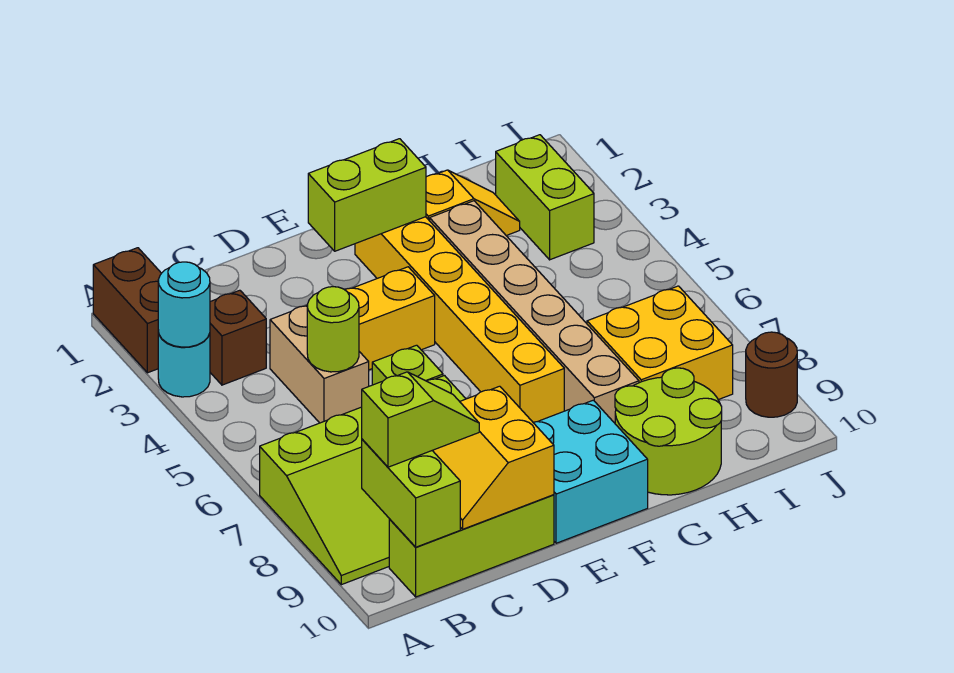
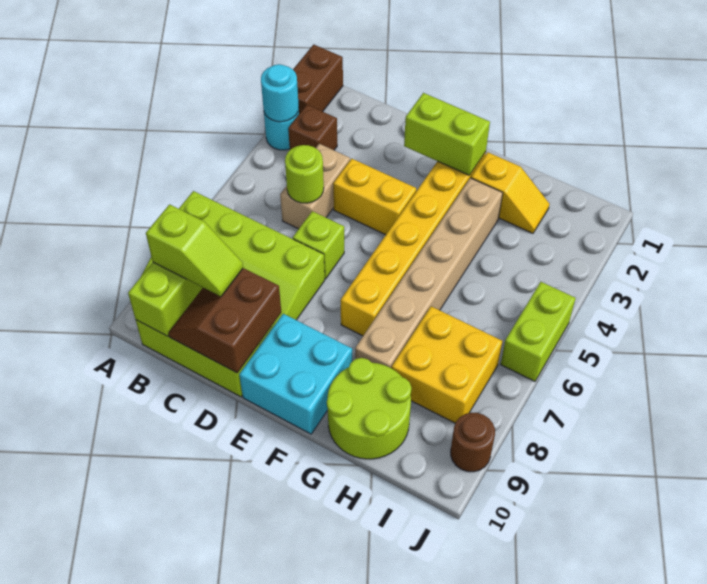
yellow slope C9:D10 level 2 top D -> brown slope C9:D10 level 2 top D
lime brick I2:I3 level 1 -> lime brick J5:J6 level 1

